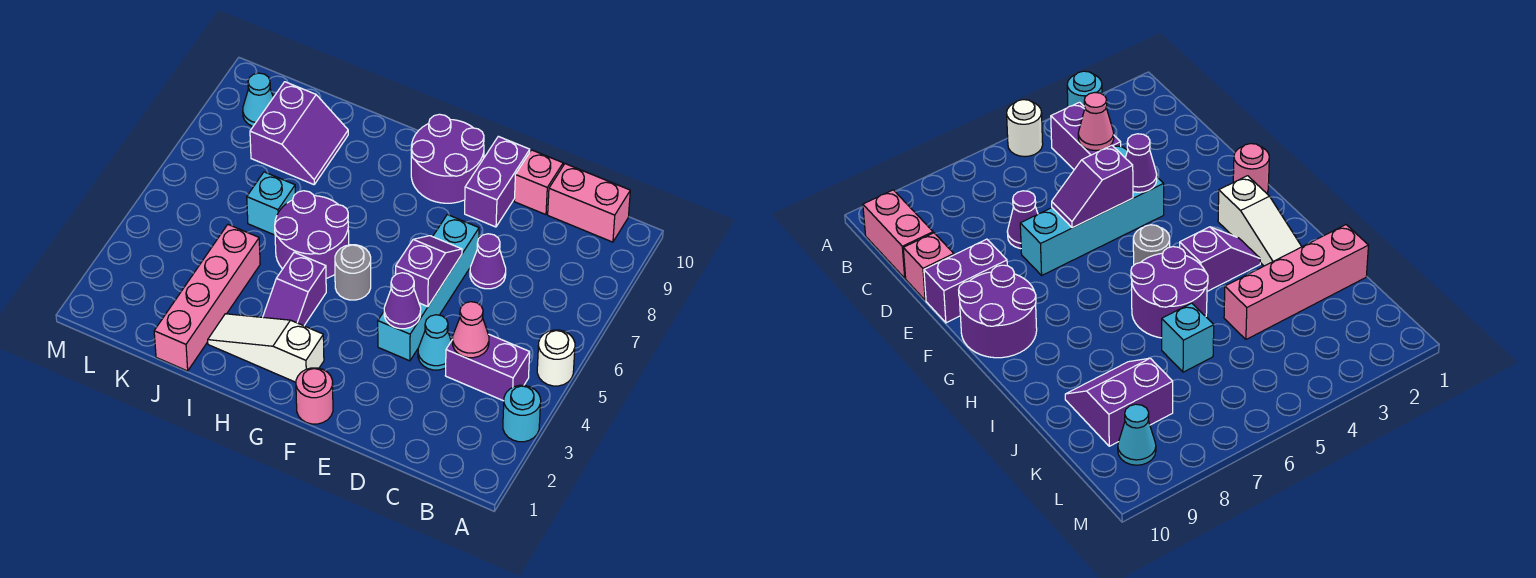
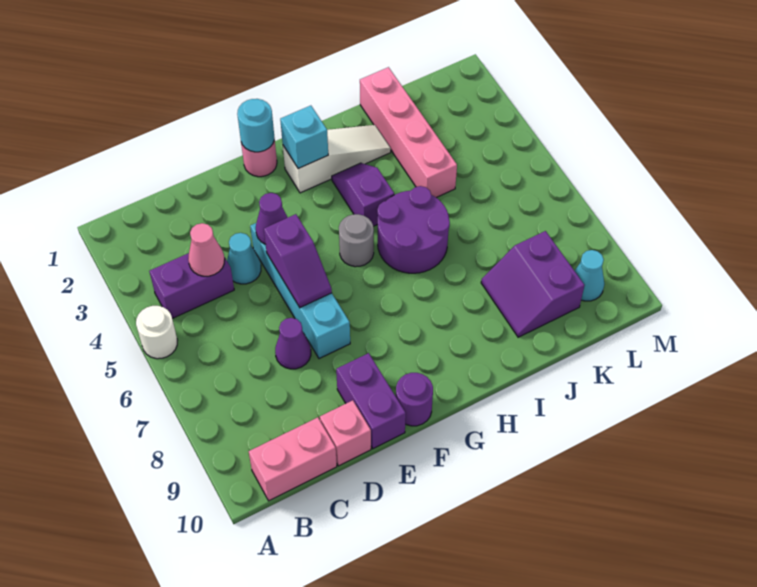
cyan round brick A3 level 1 -> cyan round brick F1 level 2
purple round brick F9:G10 level 1 -> purple round brick F10 level 1
cyan brick J6 level 1 -> cyan brick G2 level 2

